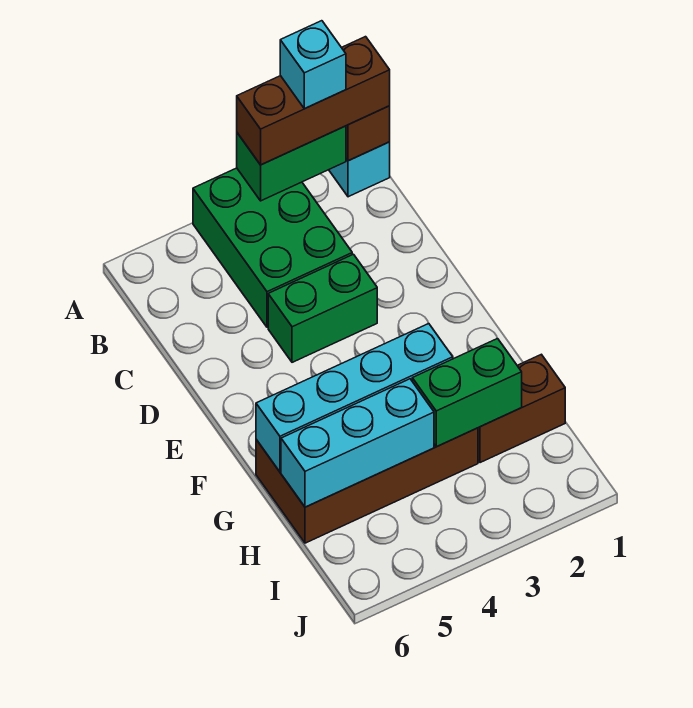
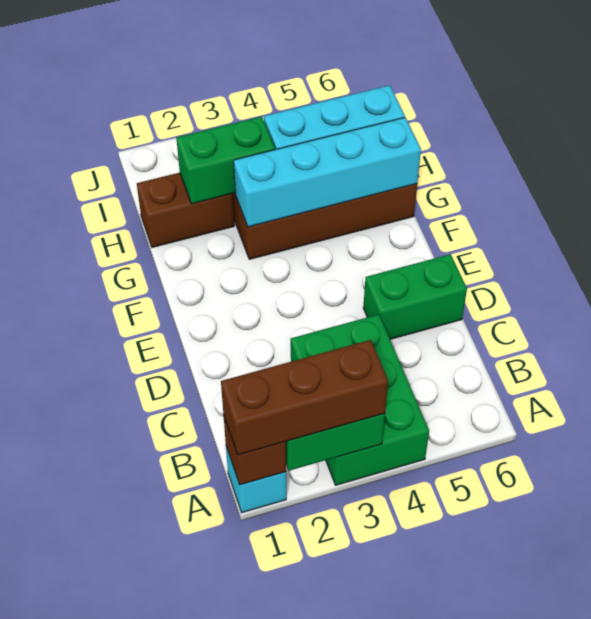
cyan brick A2 level 4 -> none
green brick D3:D4 level 1 -> green brick D5:D6 level 1

